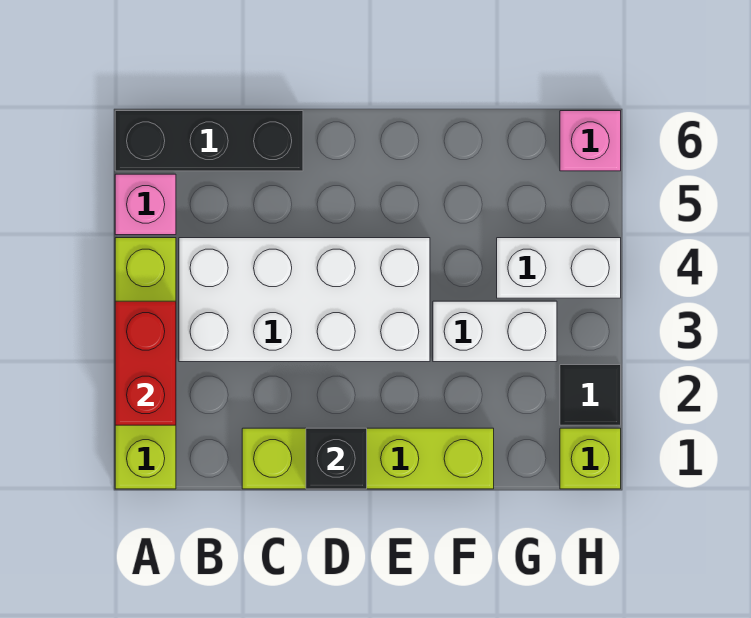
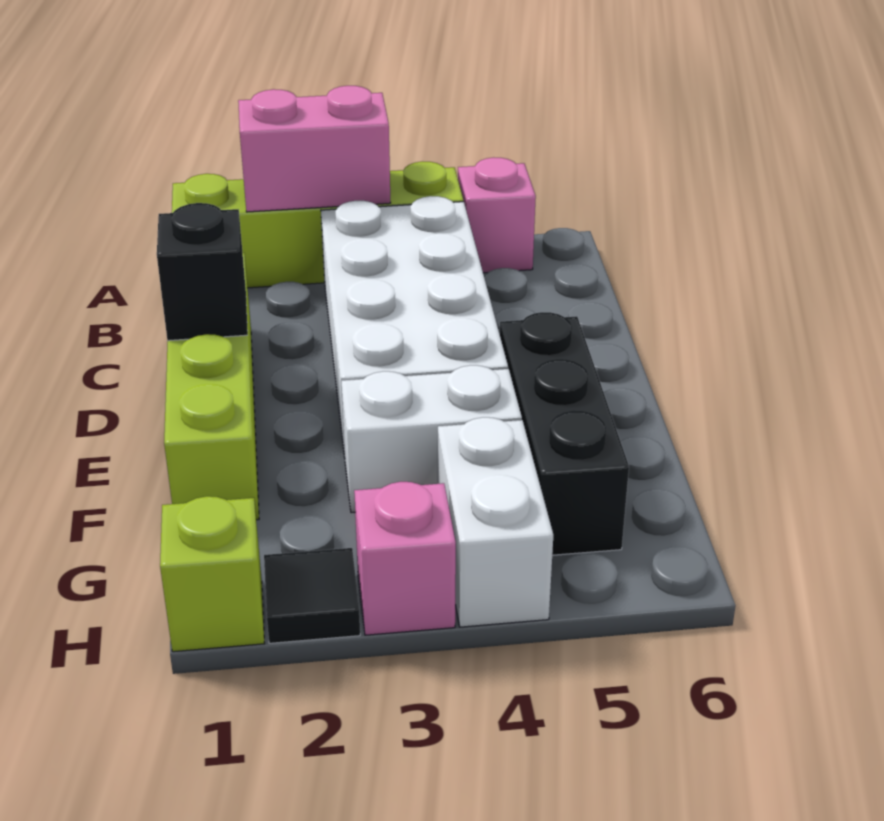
red brick A2:A3 level 2 -> pink brick A2:A3 level 2
black brick A6:C6 level 1 -> black brick E5:G5 level 1
white brick F3:G3 level 1 -> white brick F3:F4 level 1
pink brick H6 level 1 -> pink brick H3 level 1

